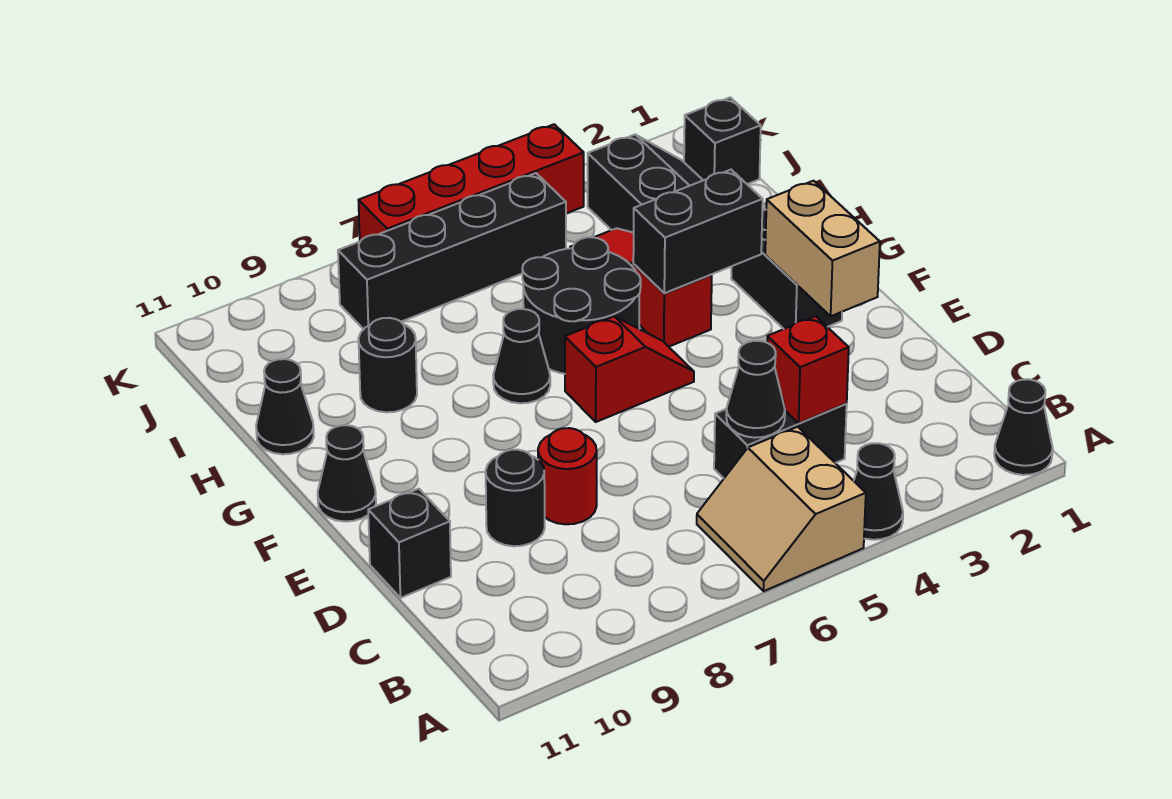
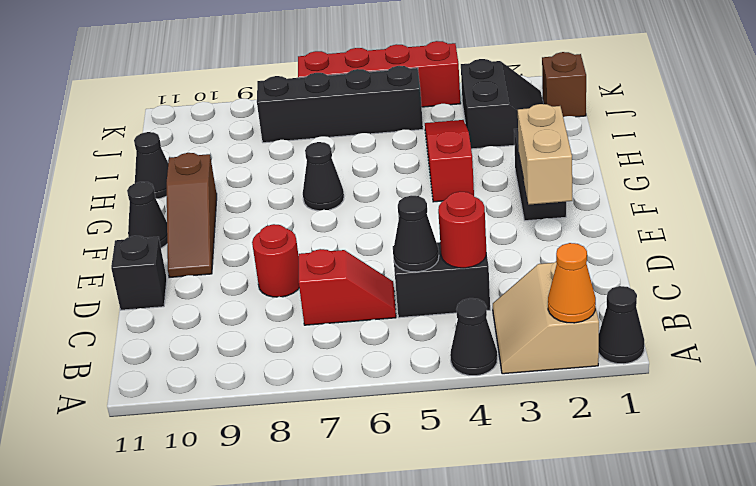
none -> orange cone A2 level 2
tan slope A5:B6 level 1 top 5 -> tan slope A2:B3 level 1 top 2
red brick C4 level 2 -> red round brick C4 level 2
black round brick D9 level 1 -> none
none -> brown slope E10:G10 level 1 top G
red slope F5:F6 level 1 top 6 -> red slope C6:C7 level 1 top 7
black brick G3:G4 level 2 -> none
black round brick G5:H6 level 1 -> none
black round brick H9 level 1 -> none
black brick J1 level 1 -> brown brick J1 level 1

